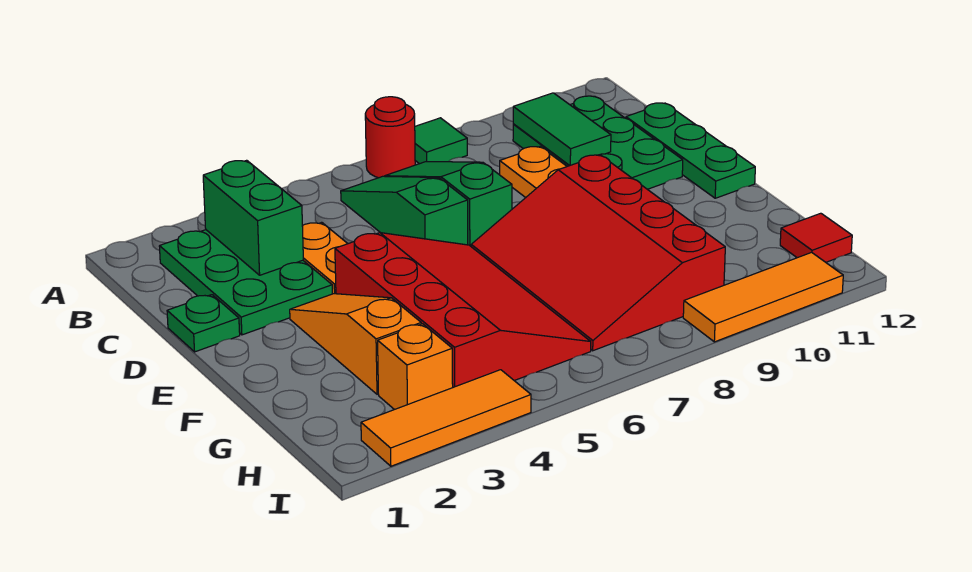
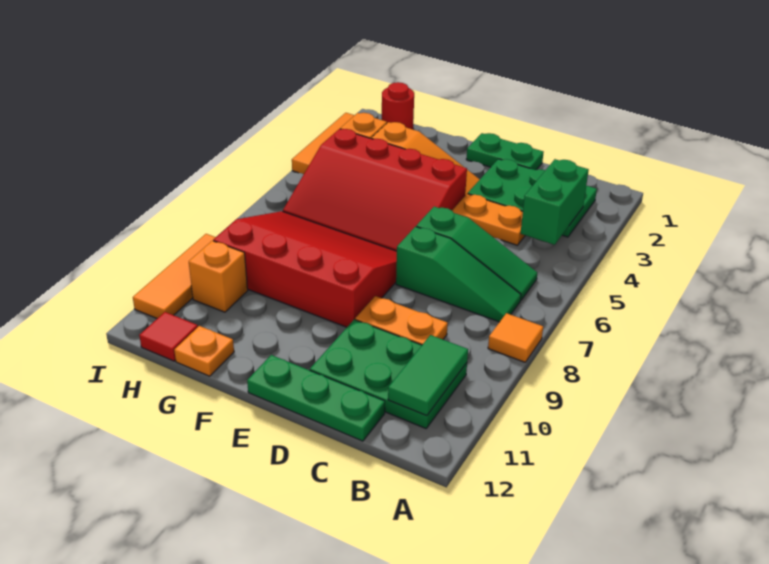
red round brick A7 level 1 -> red round brick H1 level 1
green tile A8 level 1 -> orange tile A8 level 1
green brick B3:C3 level 2 -> green brick B3:B4 level 2
green tile B10:C10 level 2 -> green tile B10:B11 level 2
green plate D1 level 1 -> green plate D1:E1 level 1
none -> orange plate G12 level 1
none -> orange brick H10 level 1

